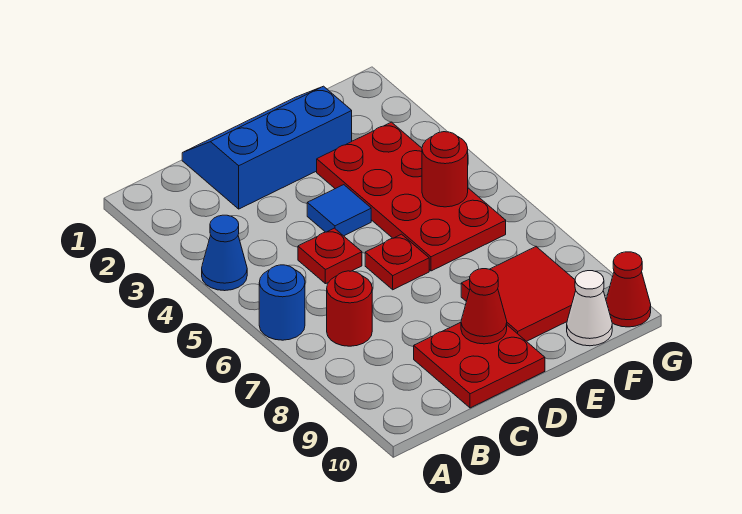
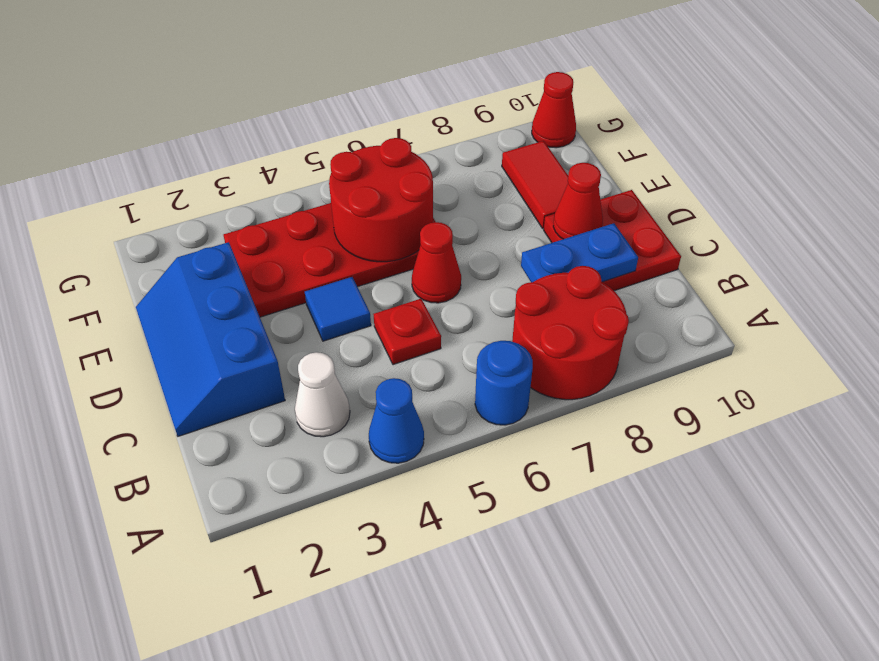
red round brick B7 level 1 -> red round brick A7:B8 level 1
none -> blue plate C8:C9 level 2
red plate D6 level 1 -> red cone D6 level 1
red tile E8:F9 level 1 -> red tile E9:F9 level 1
red round brick F5 level 2 -> red round brick E5:F6 level 2
white cone F10 level 1 -> white cone B3 level 1

